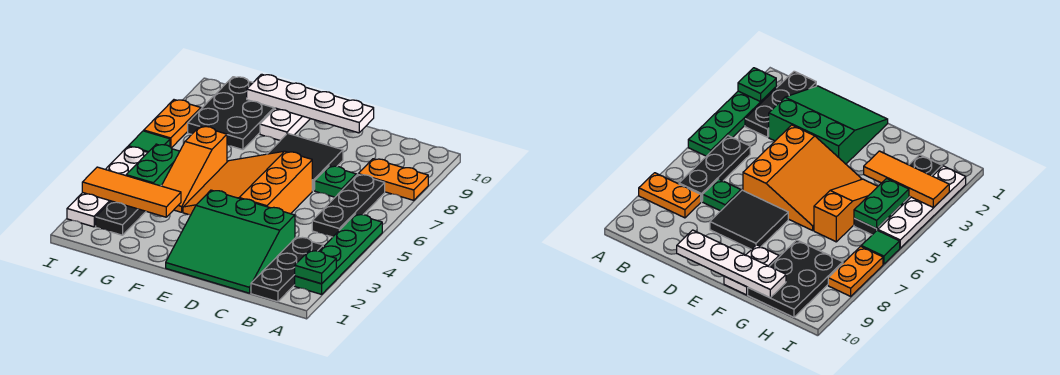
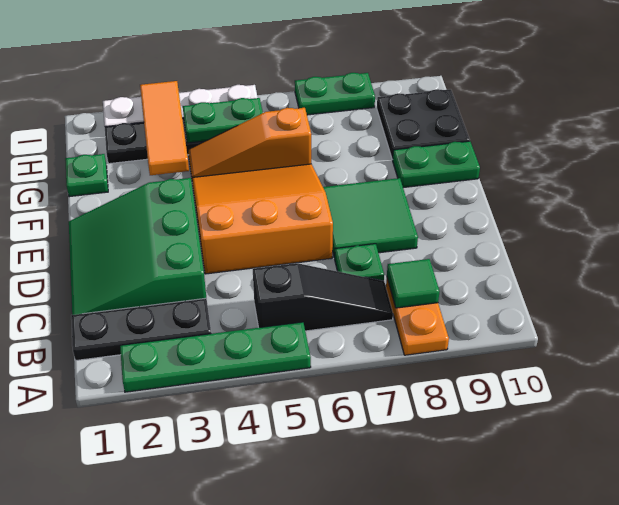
green plate A2 level 2 -> green plate G1 level 1
black plate B5:B7 level 1 -> black slope B5:B7 level 1 top 5
black tile D7:E8 level 1 -> green tile D7:E8 level 1
white plate D10:G10 level 2 -> none
white plate F9:F10 level 1 -> green plate F9:F10 level 1
black plate G8:H10 level 1 -> black plate G9:H10 level 1
green tile I6 level 1 -> green tile B8 level 2
orange plate I7:I8 level 1 -> green plate I7:I8 level 1

